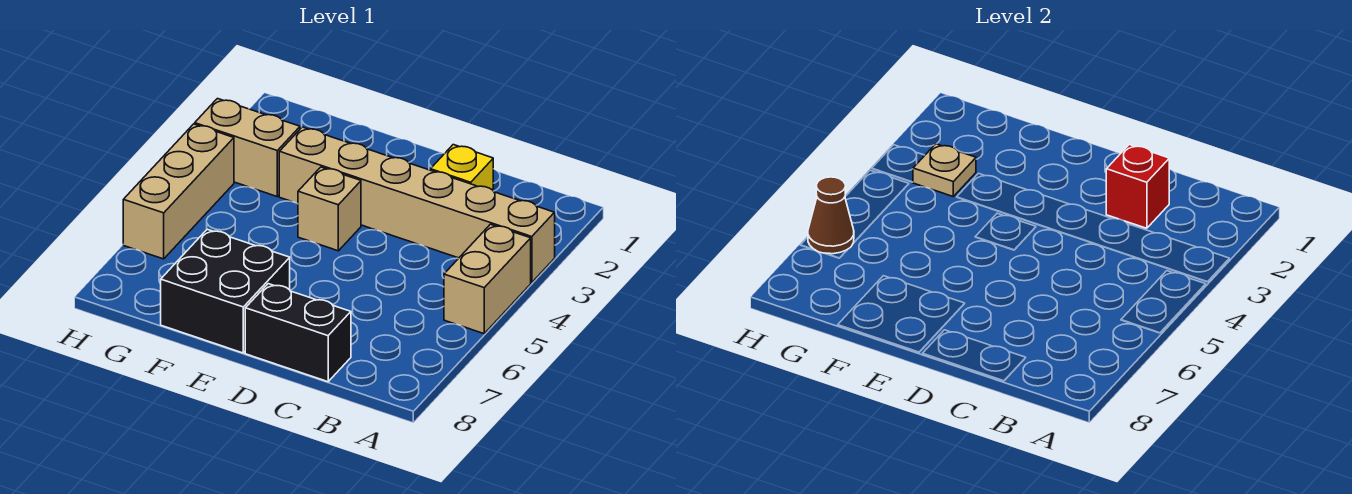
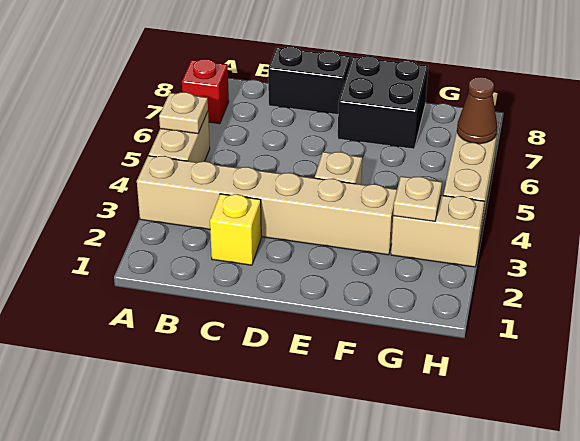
none -> tan plate A5 level 2
red brick C2 level 2 -> red brick A7 level 1

